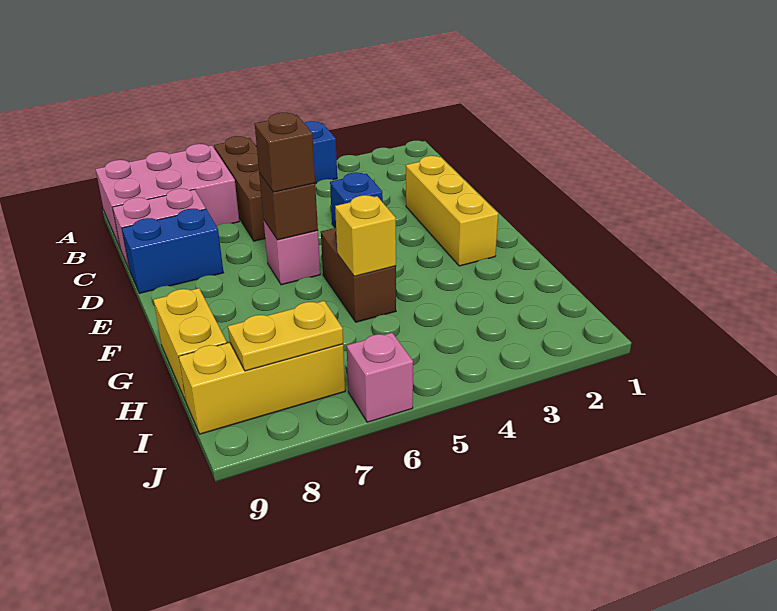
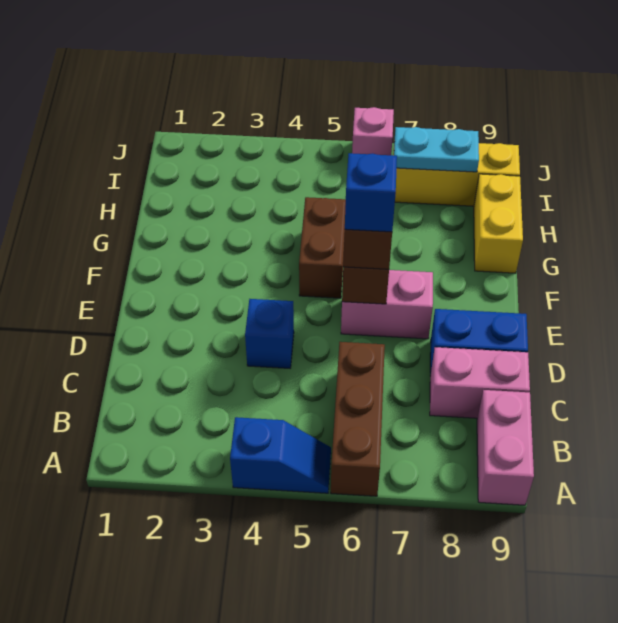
pink brick A7:B9 level 1 -> pink brick A9:B9 level 1
yellow brick D2:F2 level 1 -> none
pink brick E6 level 1 -> pink brick E6:E7 level 1
none -> blue brick E6 level 4
yellow brick G5 level 2 -> none
yellow plate I7:I8 level 2 -> cyan plate I7:I8 level 2

